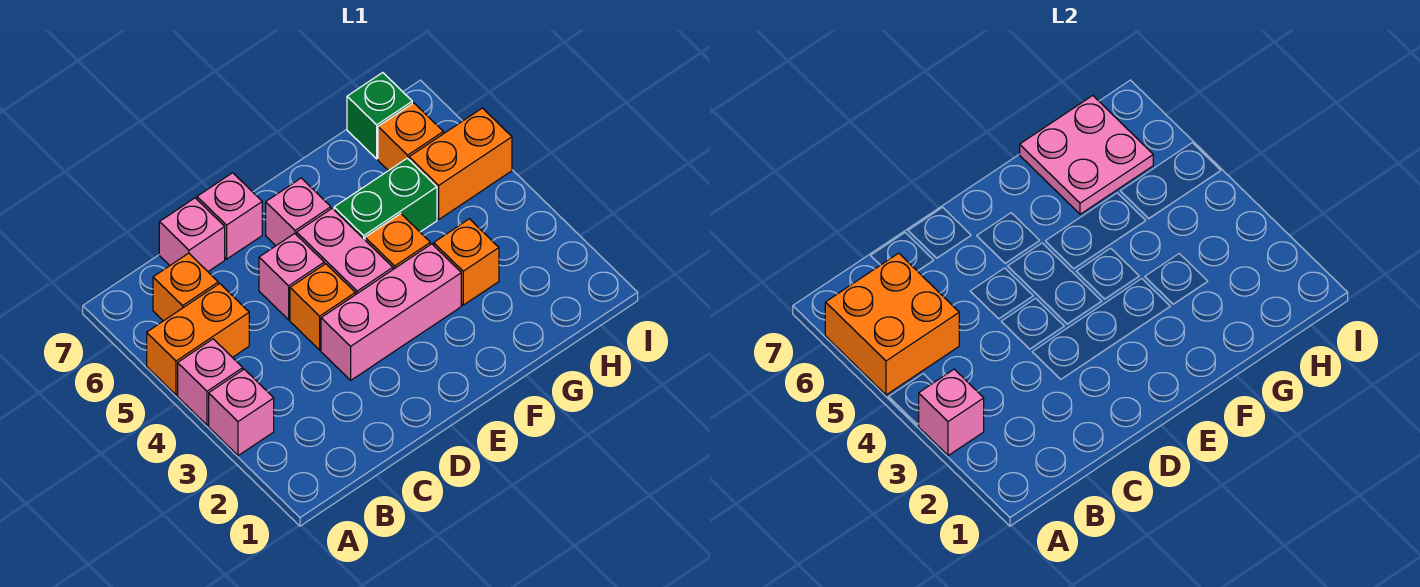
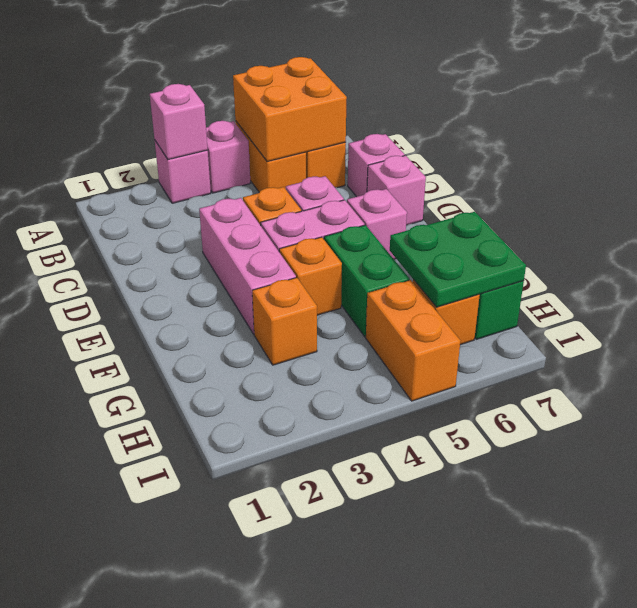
pink plate G6:H7 level 2 -> green plate G6:H7 level 2

